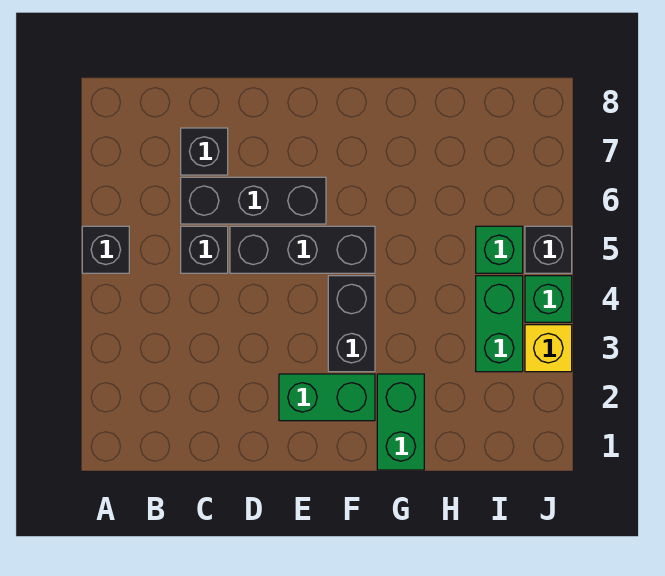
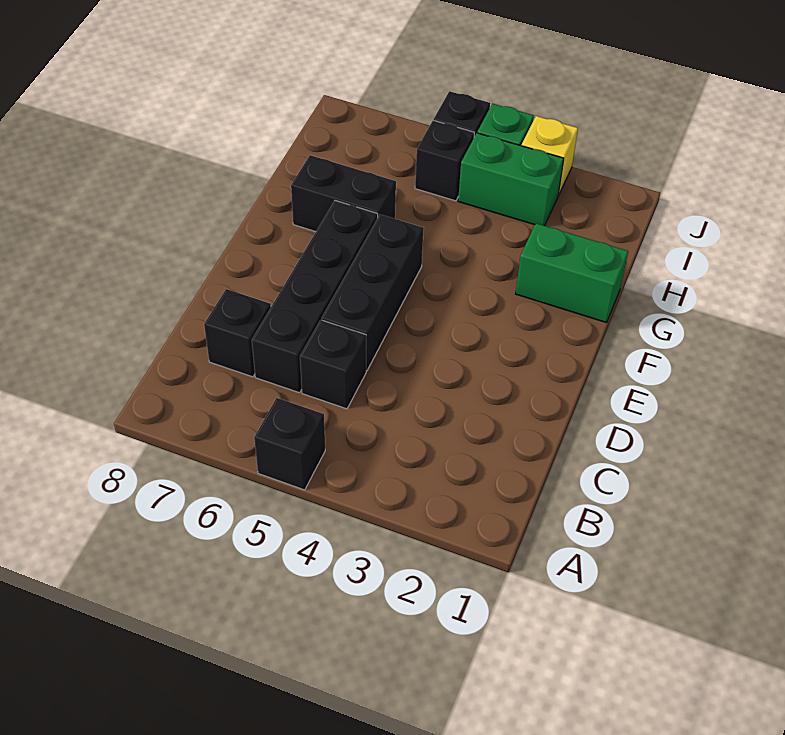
black brick C6:E6 level 1 -> black brick C6:F6 level 1
green brick E2:F2 level 1 -> none
black brick F3:F4 level 1 -> black brick G6:G7 level 1
green brick I5 level 1 -> black brick I5 level 1

